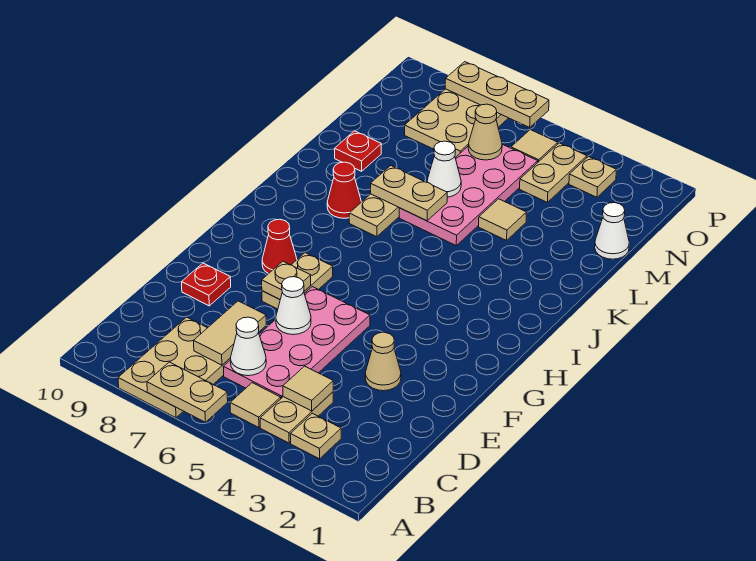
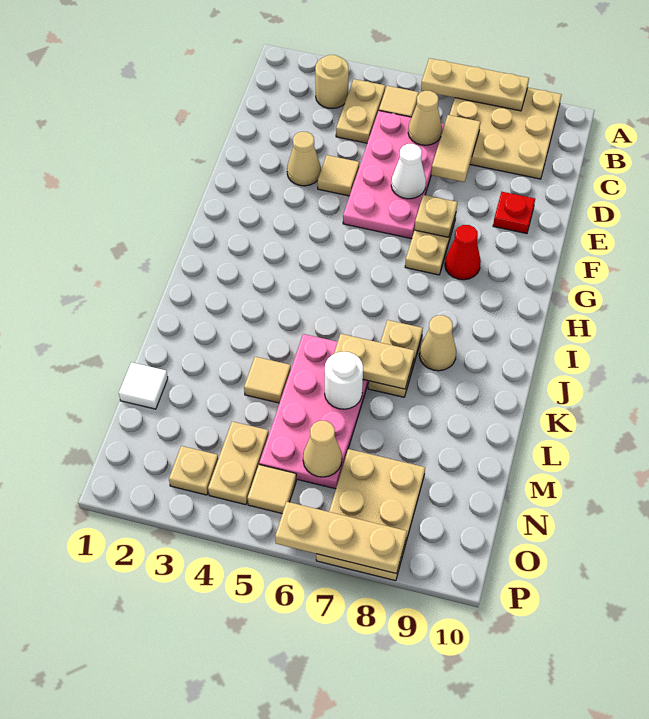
tan plate A6:A7 level 2 -> tan plate A6:A8 level 2
tan plate A7:C8 level 1 -> tan plate A7:C9 level 1
tan plate B3 level 1 -> tan round brick B3 level 1
tan tile C4 level 2 -> tan tile E4 level 1
white cone C6 level 2 -> tan cone C6 level 2
red cone J8 level 1 -> tan cone J8 level 1
white cone L6 level 2 -> white round brick L6 level 2
red plate L9 level 1 -> none
white cone M1 level 1 -> white tile M1 level 1

